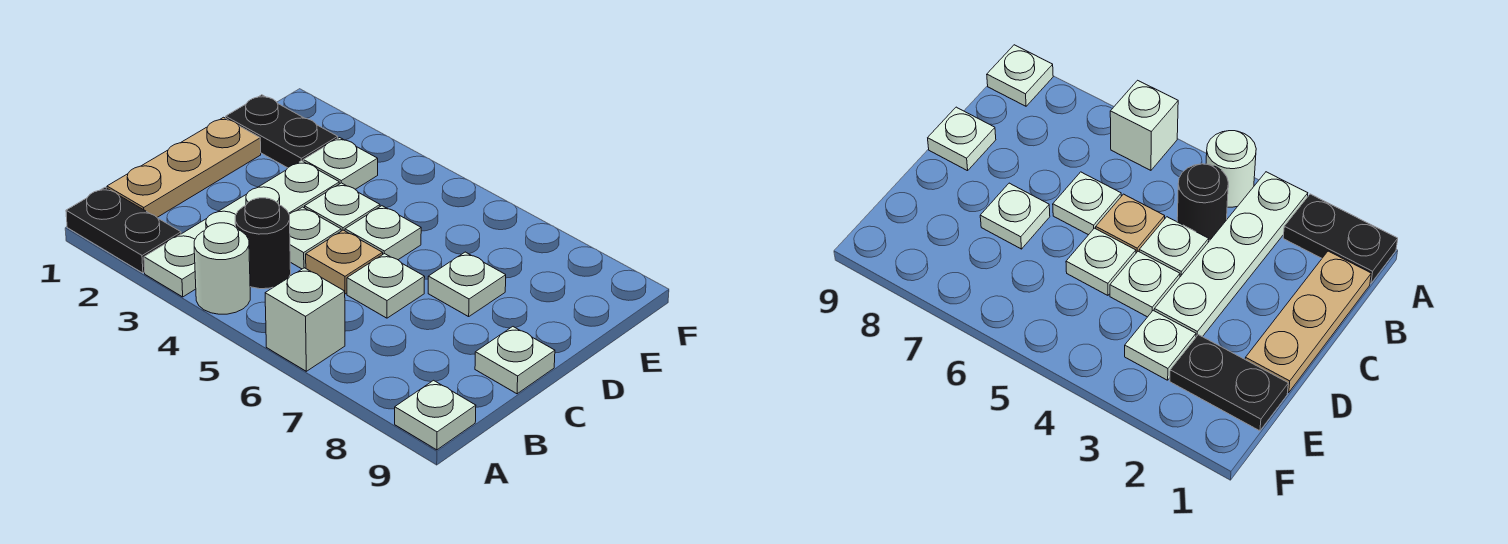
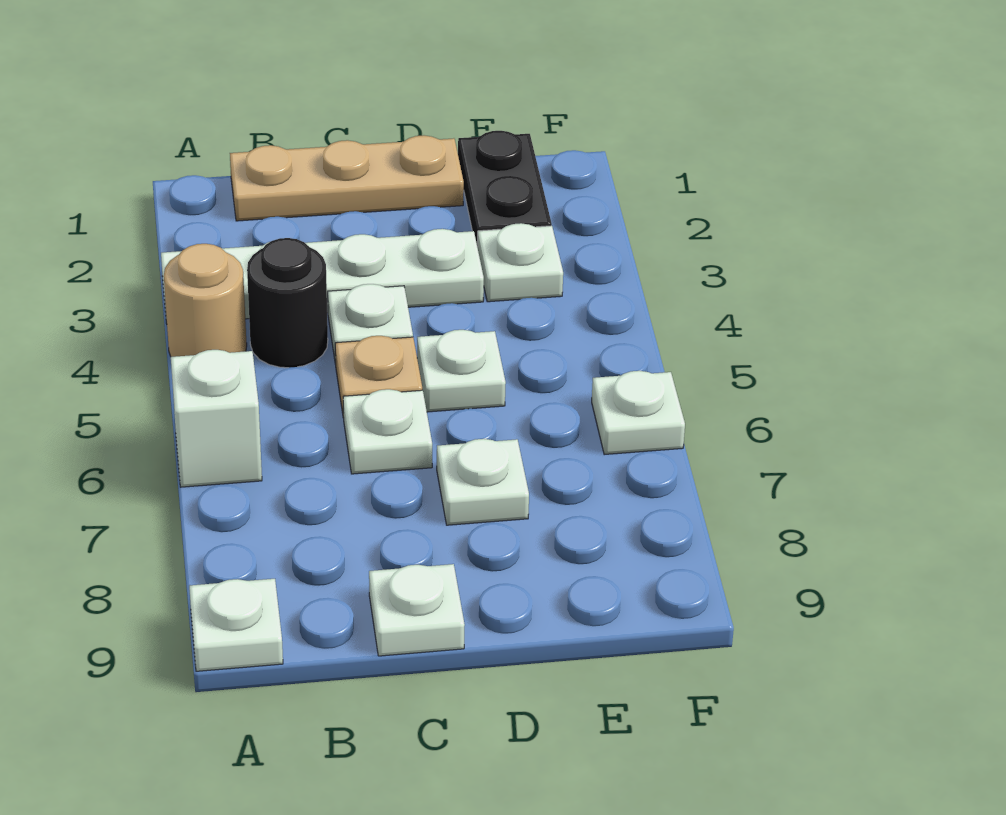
black plate A1:A2 level 1 -> none
white round brick A4 level 1 -> tan round brick A4 level 1
white plate D4 level 1 -> white plate F6 level 1

